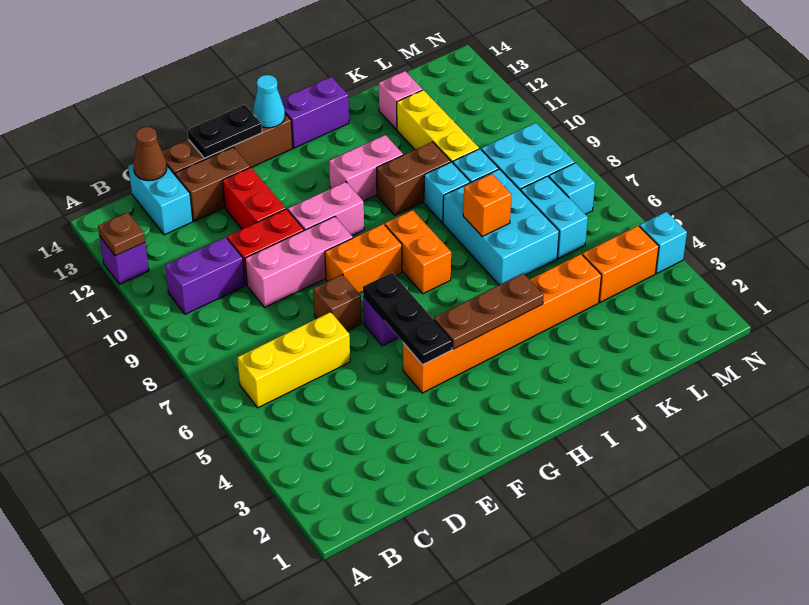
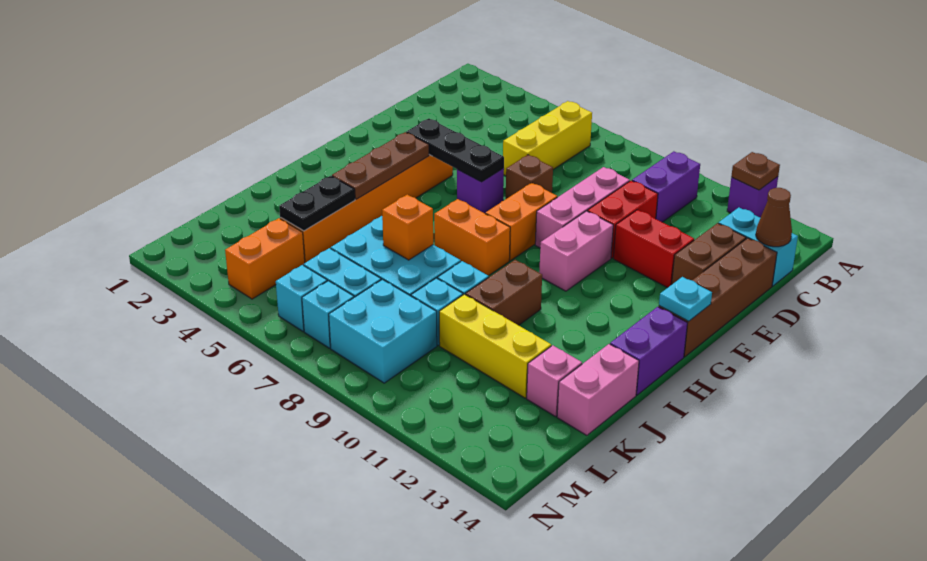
black plate E14:F14 level 2 -> black plate J4:K4 level 2
cyan cone G14 level 2 -> cyan plate G14 level 2
pink brick H11:I11 level 1 -> pink brick J14:K14 level 1
cyan brick N4 level 1 -> cyan brick M6 level 1

